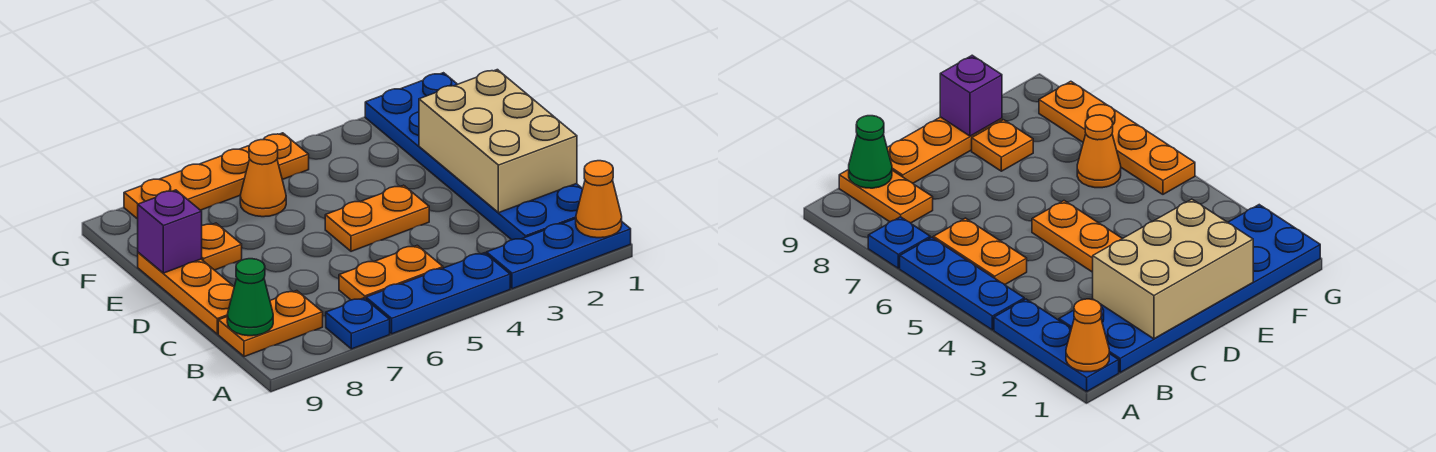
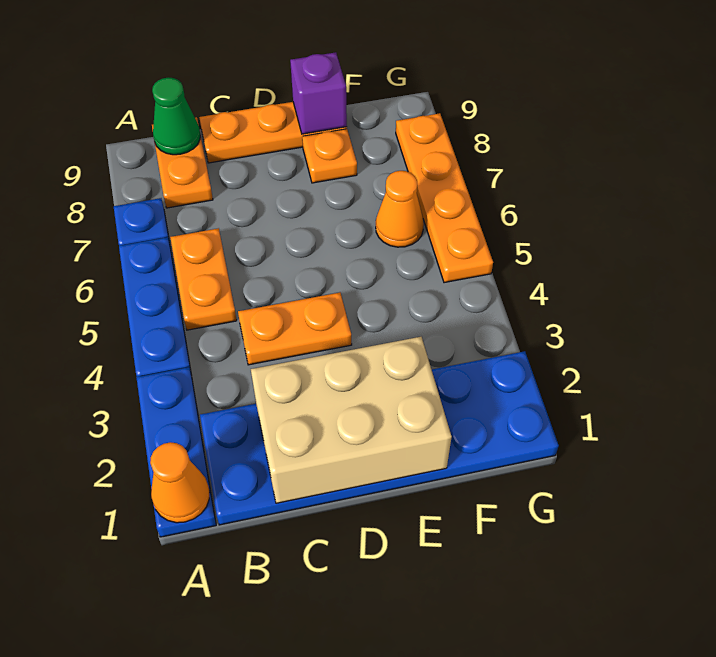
orange plate D4:D5 level 1 -> orange plate C4:D4 level 1

